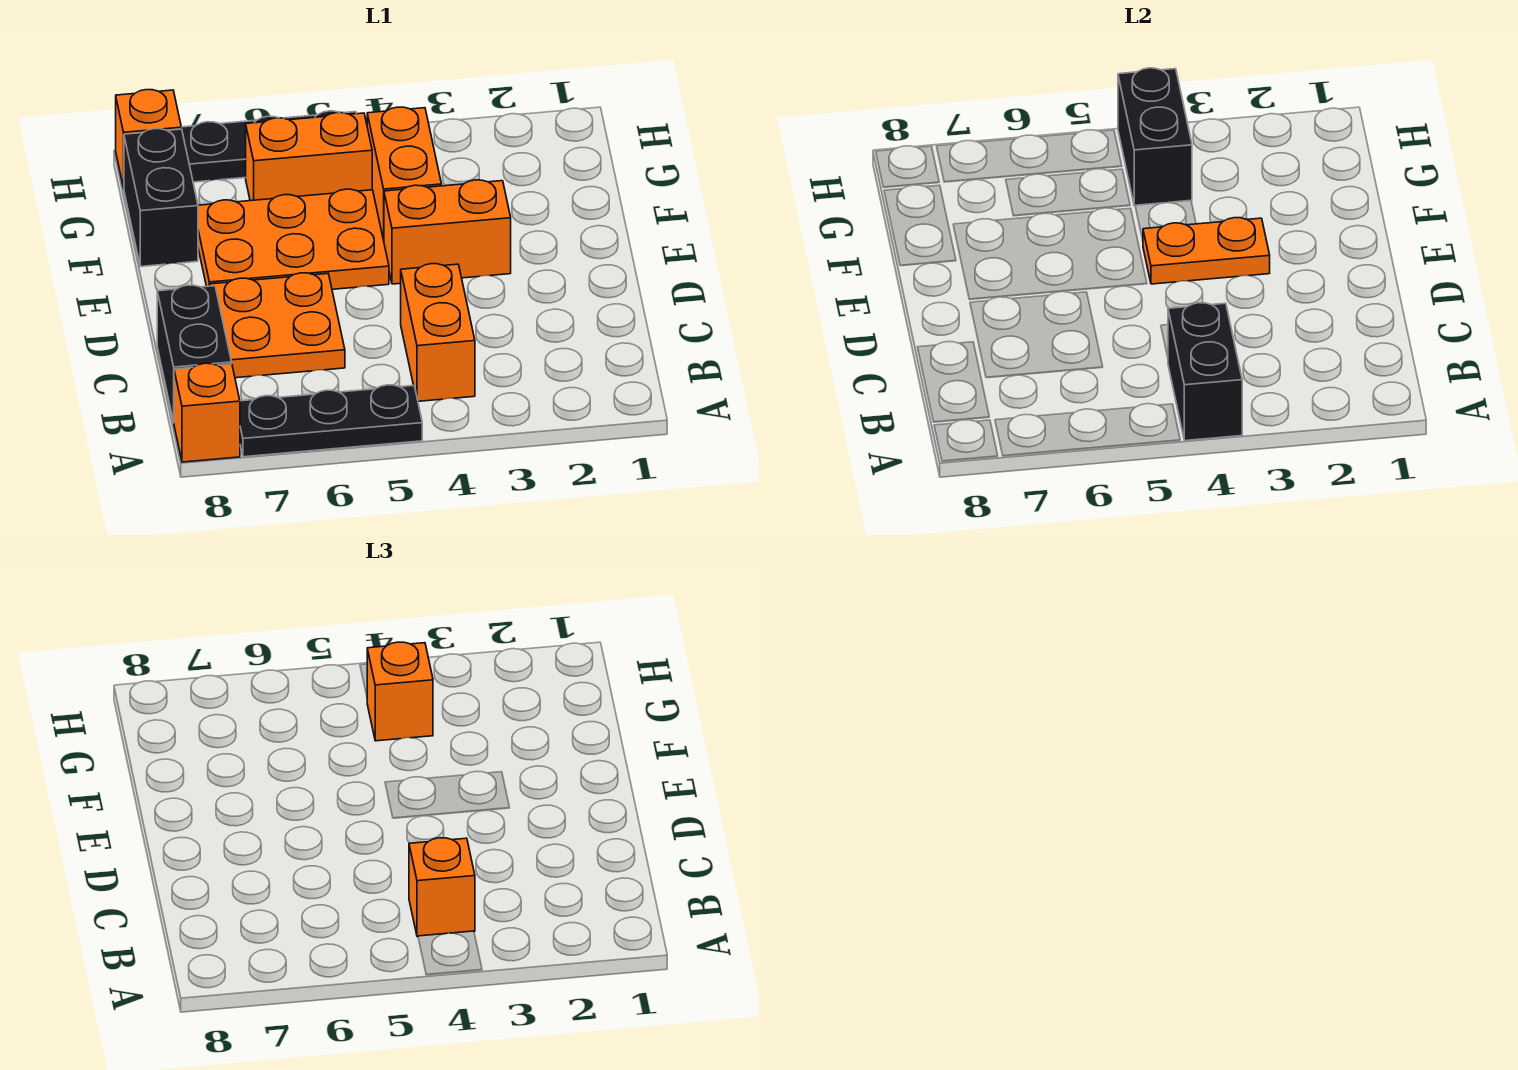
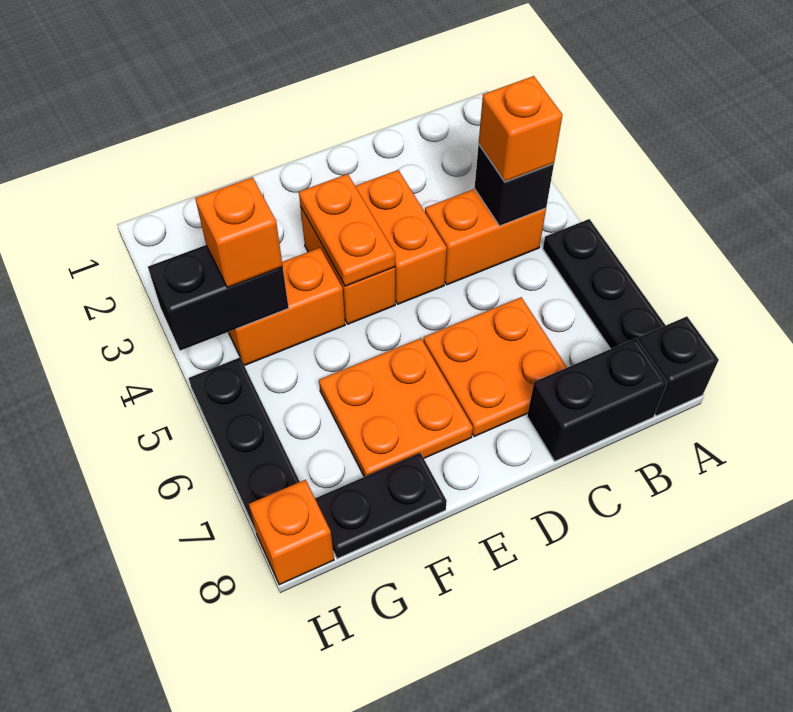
black brick A4:B4 level 2 -> black brick B4 level 2
orange brick A8 level 1 -> black brick A8 level 1
orange plate E5:F7 level 1 -> orange plate E6:F7 level 1
black brick F8:G8 level 1 -> black plate F8:G8 level 1
orange brick G5:G6 level 1 -> orange brick D3:D4 level 1

